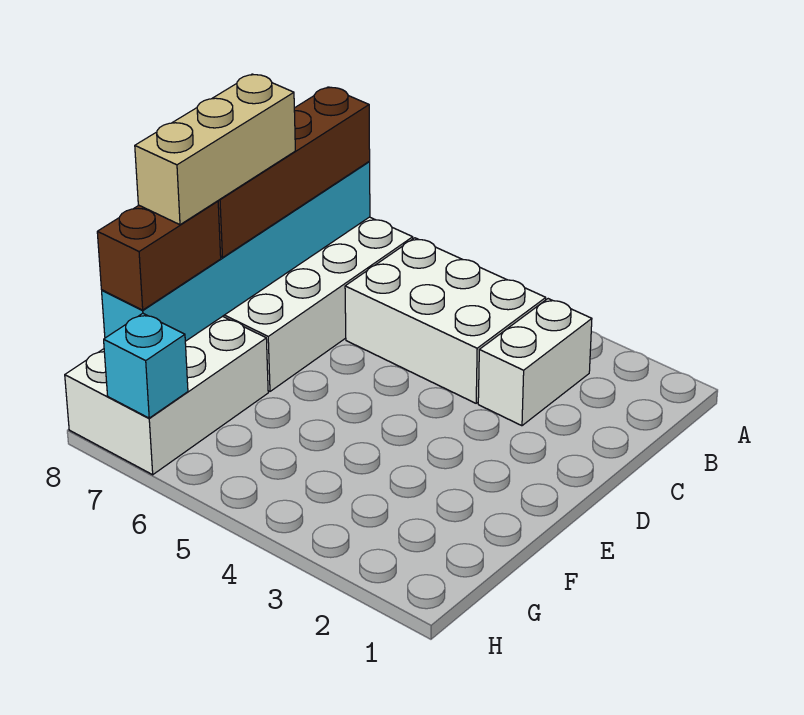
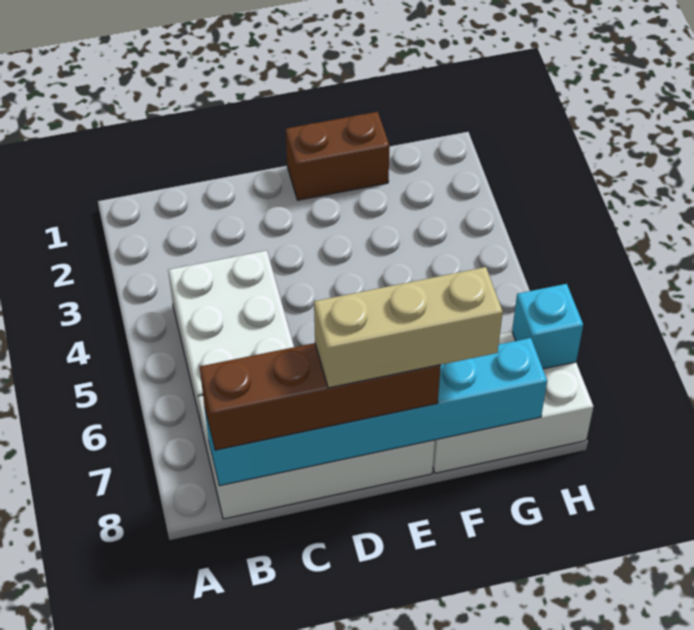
white brick B3:C3 level 1 -> none
brown brick F8:G8 level 3 -> brown brick E1:F1 level 1

